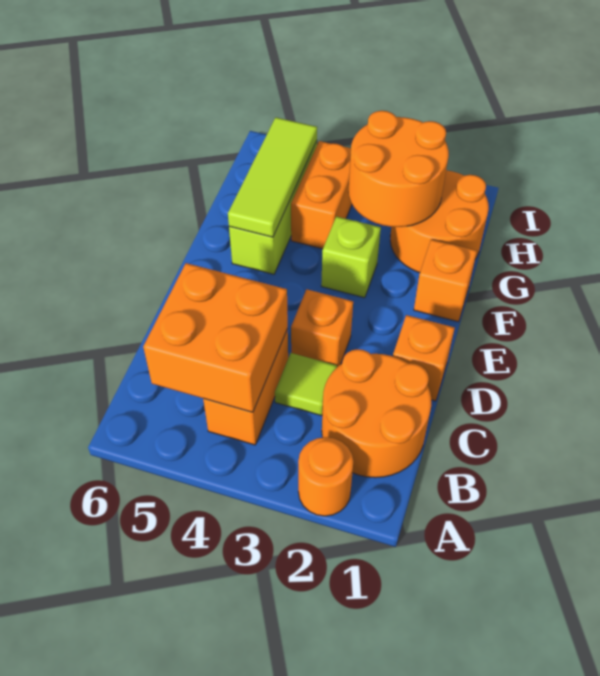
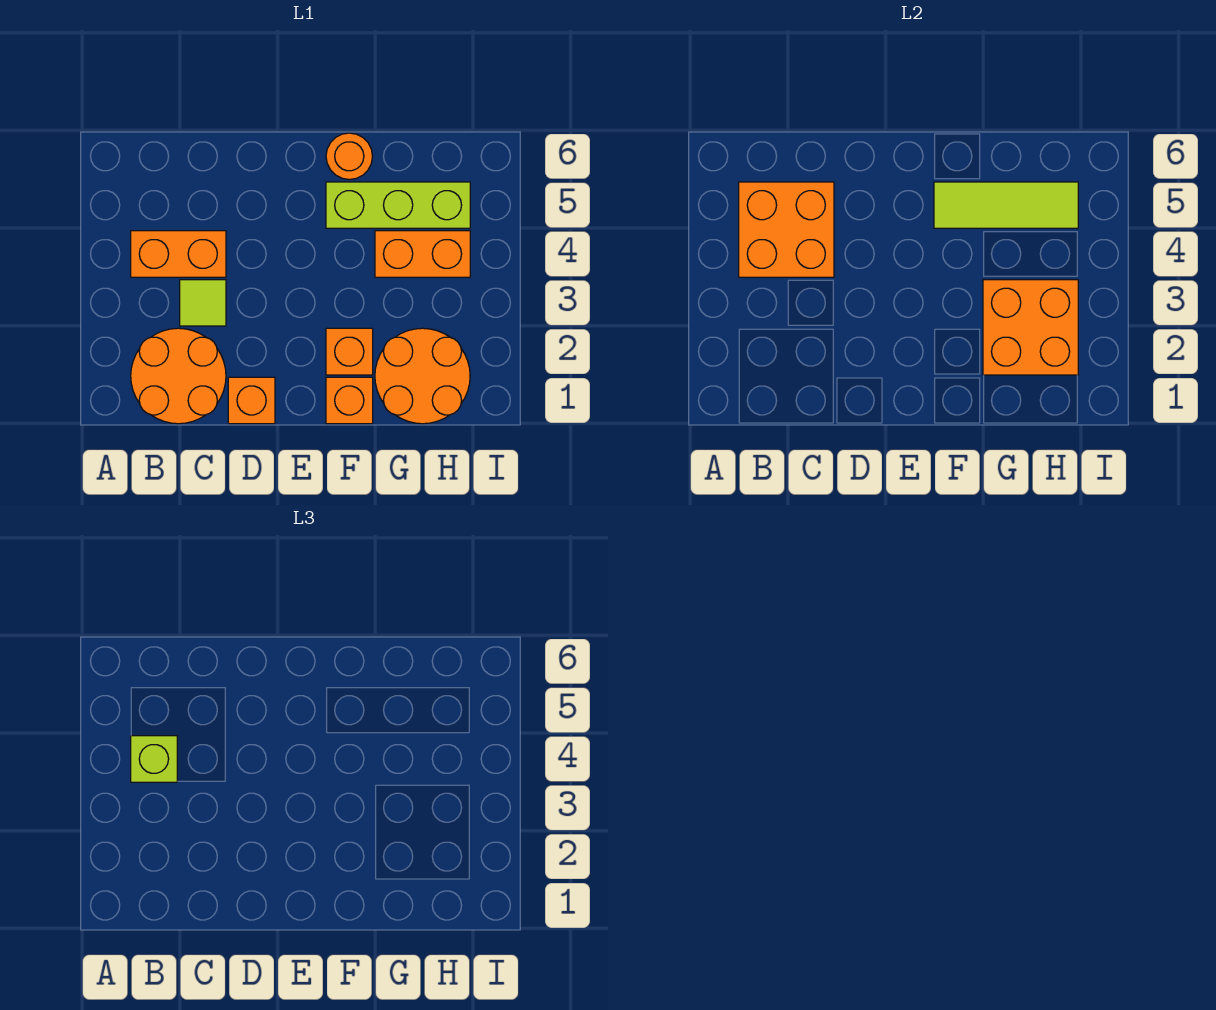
orange round brick A2 level 1 -> orange round brick F6 level 1
orange brick D3 level 1 -> orange brick F2 level 1
lime brick F3 level 1 -> lime brick B4 level 3
orange round brick G2:H3 level 2 -> orange brick G2:H3 level 2

